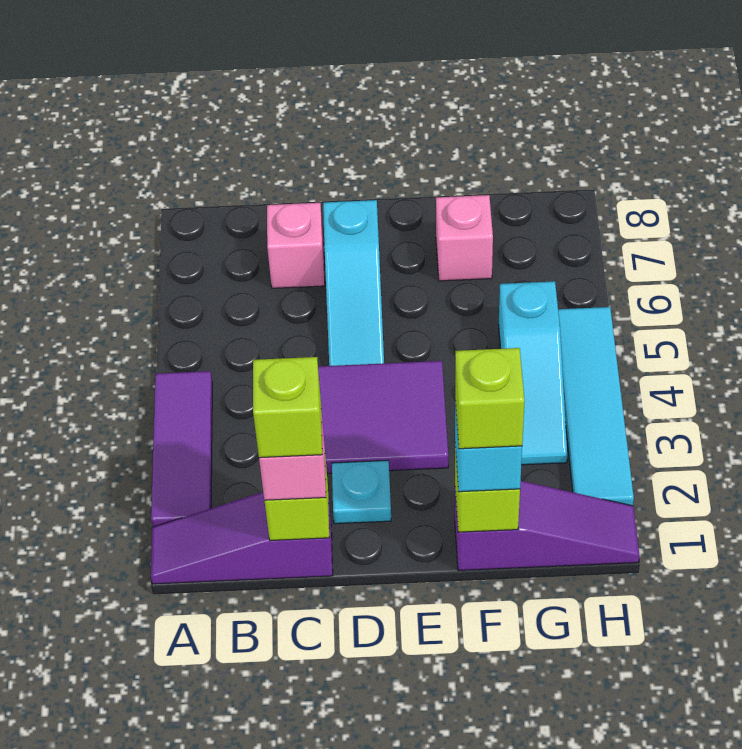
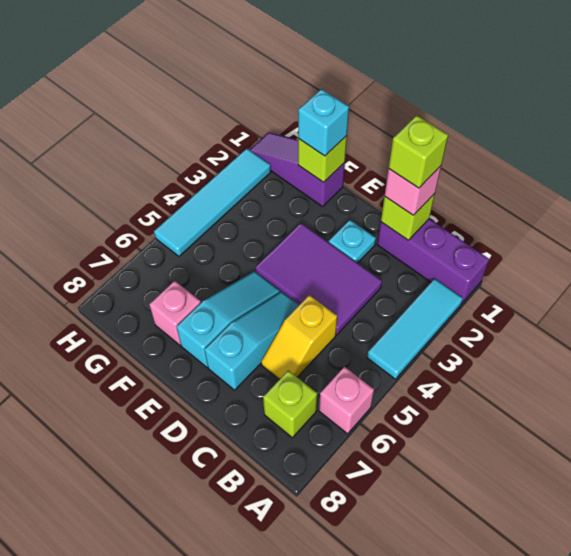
purple slope A1:C1 level 1 top C -> purple brick A1:C1 level 1
purple tile A2:A4 level 1 -> cyan tile A2:A4 level 1
none -> yellow slope C5:C6 level 1 top 5
pink brick C7 level 1 -> pink brick A6 level 1
lime brick F1 level 4 -> lime brick B7 level 1
cyan slope G3:G5 level 1 top 5 -> cyan slope E5:E7 level 1 top 7

